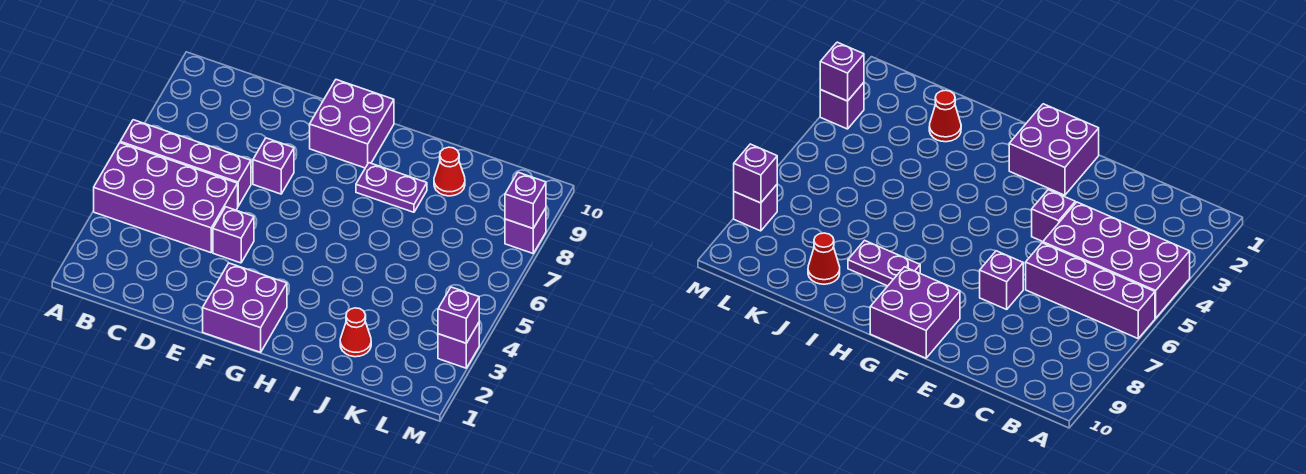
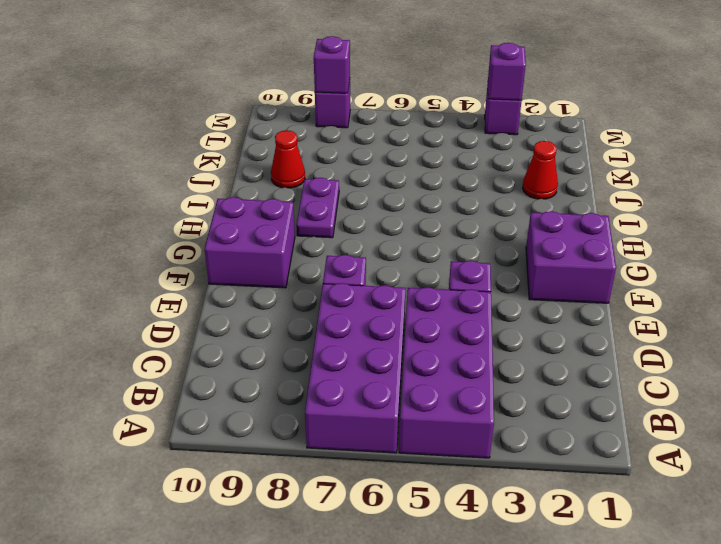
purple brick A6:D6 level 1 -> purple brick A6:D7 level 1

